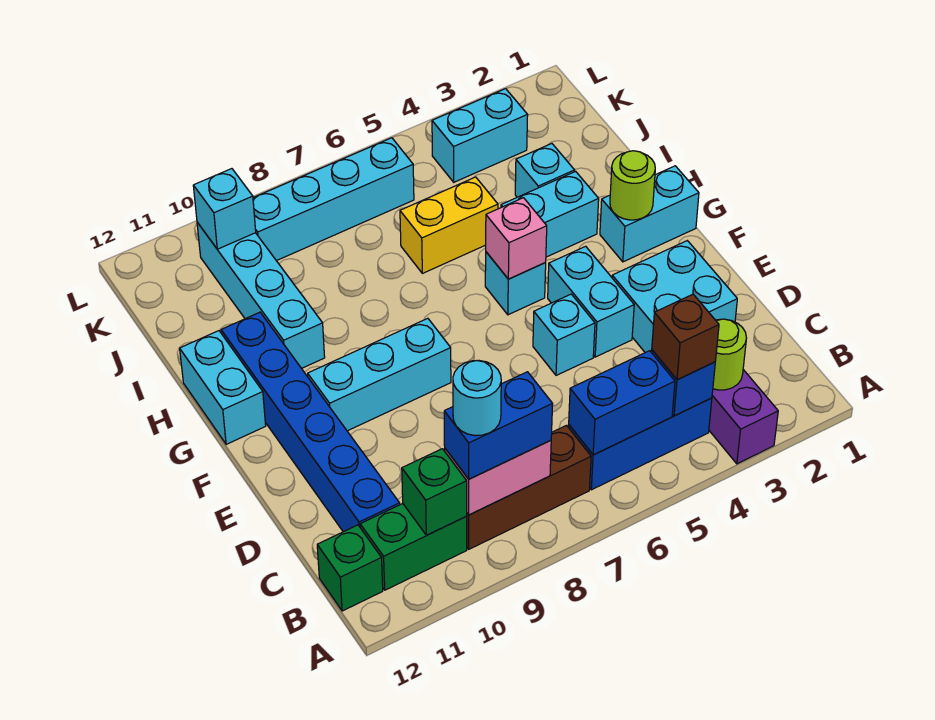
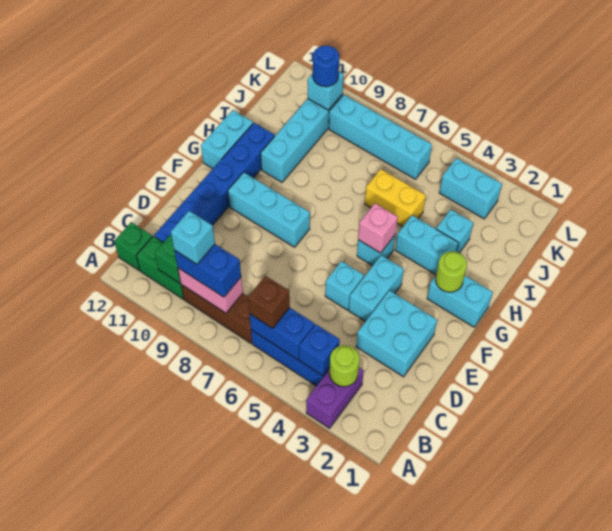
brown brick B4 level 3 -> brown brick B6 level 3
cyan round brick B9 level 4 -> cyan brick B9 level 4
none -> blue round brick K10 level 3

